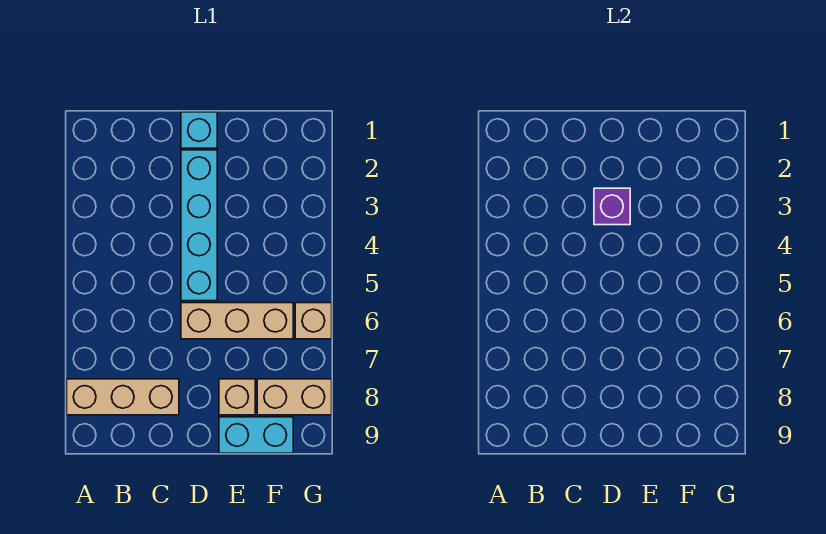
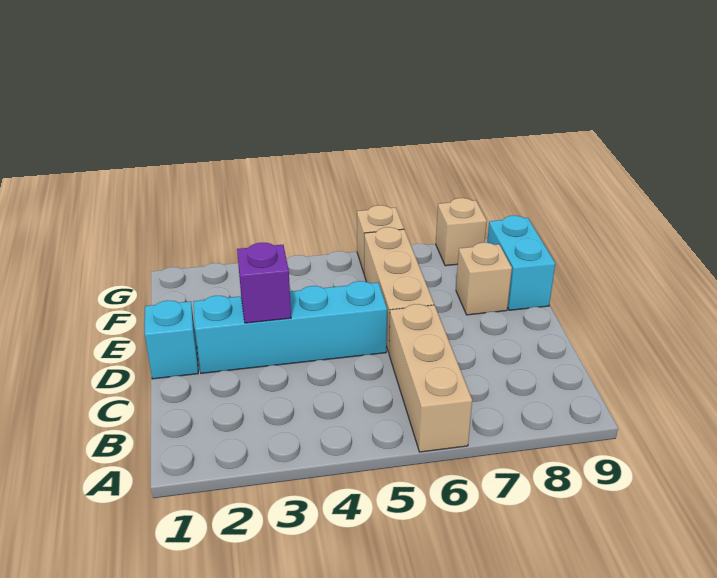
tan brick A8:C8 level 1 -> tan brick A6:C6 level 1
tan brick F8:G8 level 1 -> tan brick G8 level 1

